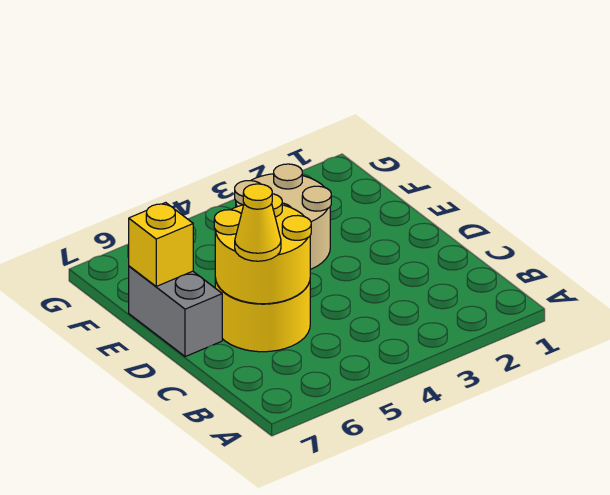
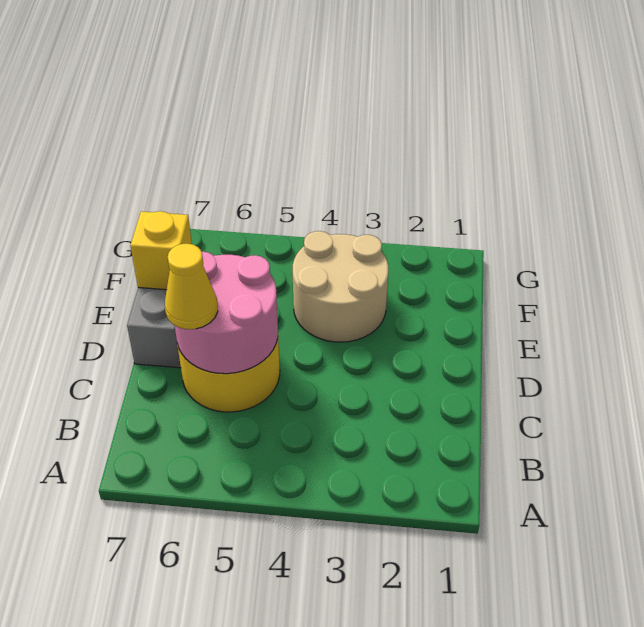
yellow round brick C5:D6 level 2 -> pink round brick C5:D6 level 2

